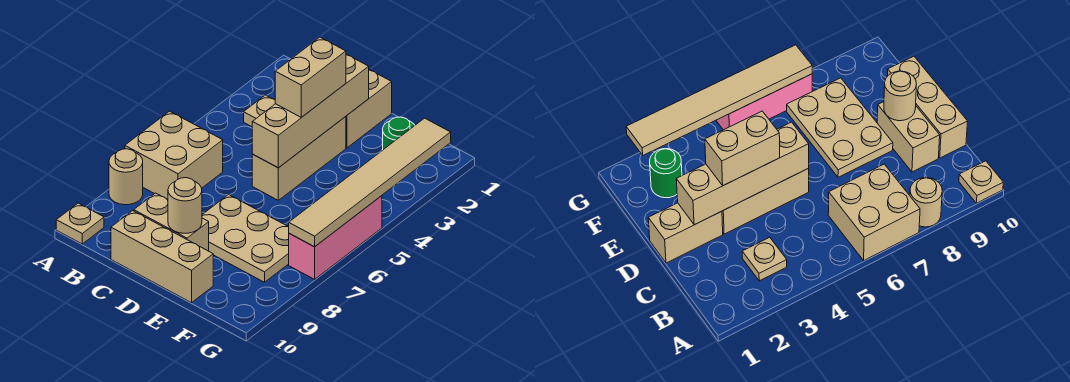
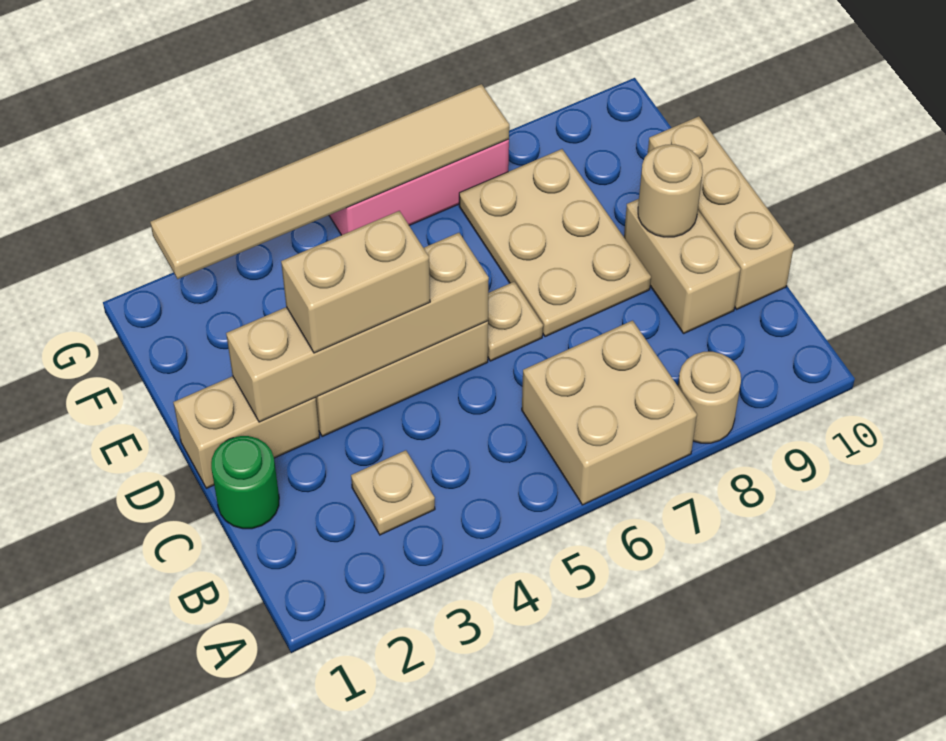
tan plate A10 level 1 -> tan plate D6 level 1
green round brick F2 level 1 -> green round brick C1 level 1

